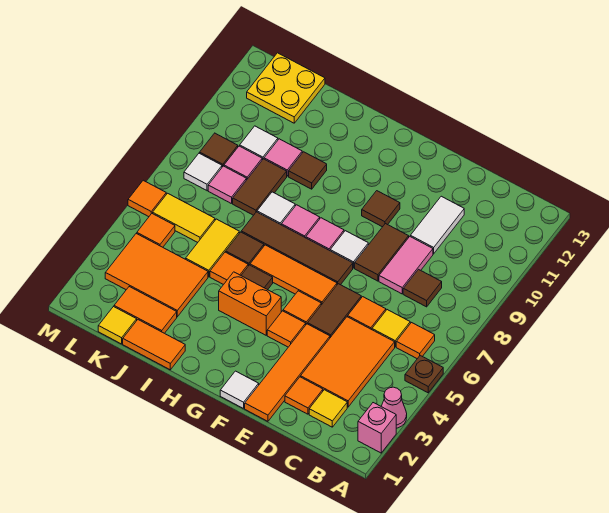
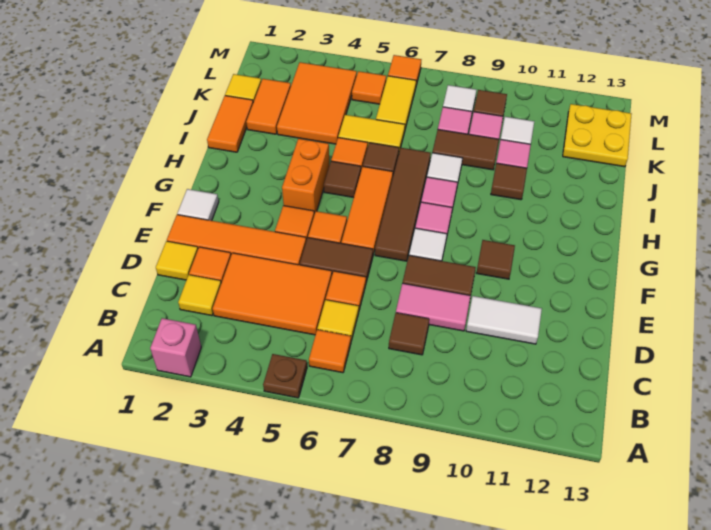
pink cone A3 level 1 -> none
none -> yellow tile D1 level 1

